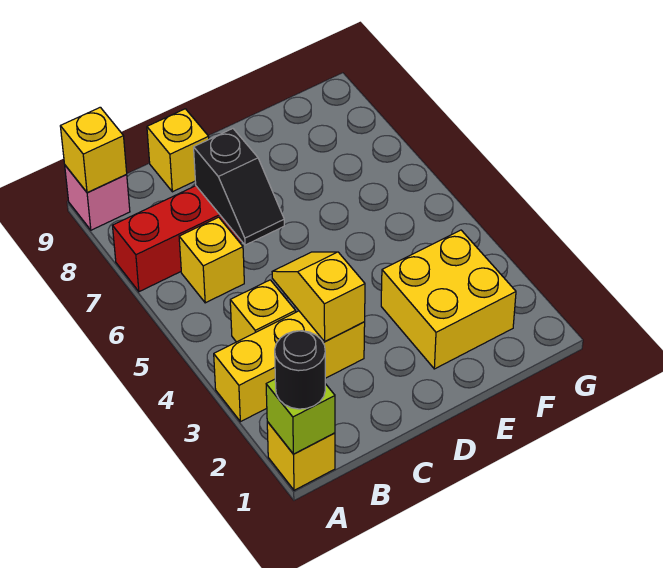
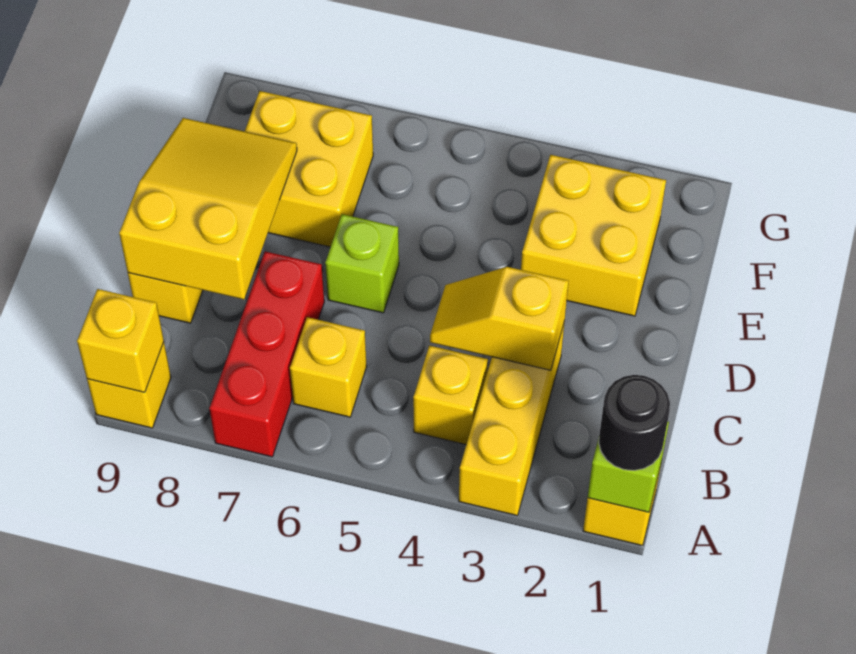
pink brick A9 level 1 -> yellow brick A9 level 1
black slope C6:C7 level 2 top 7 -> none
none -> yellow slope C8:E9 level 2 top C
none -> lime brick D6 level 1
none -> yellow brick E7:F8 level 1

